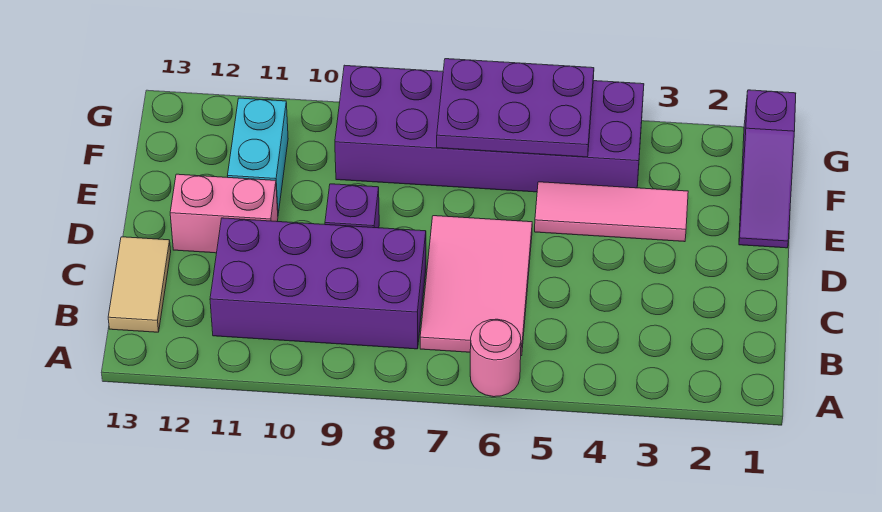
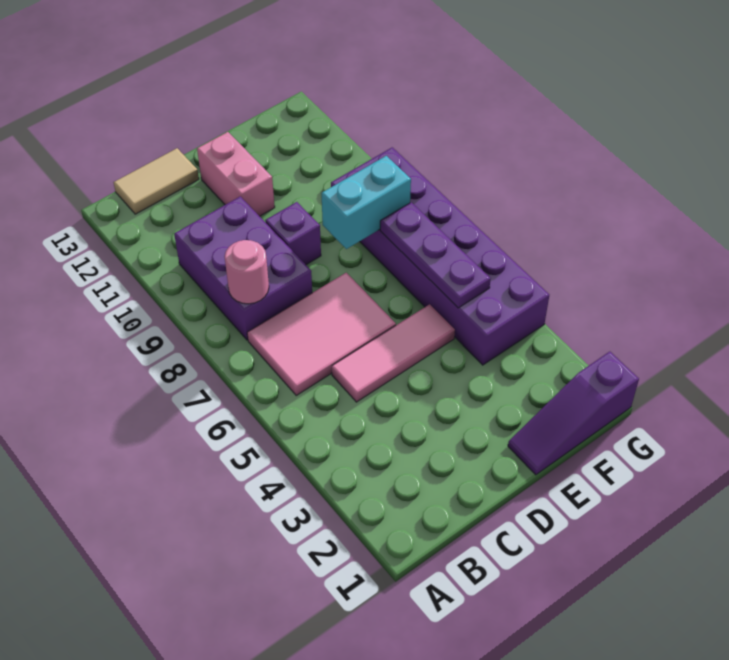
pink round brick A6 level 1 -> pink round brick B8 level 2
purple brick B8:C11 level 1 -> purple brick B8:C10 level 1
pink tile E3:E5 level 1 -> pink tile C5:E5 level 1
cyan brick E11:F11 level 1 -> cyan brick E8:F8 level 2
purple plate F5:G7 level 2 -> purple plate F5:F7 level 2

